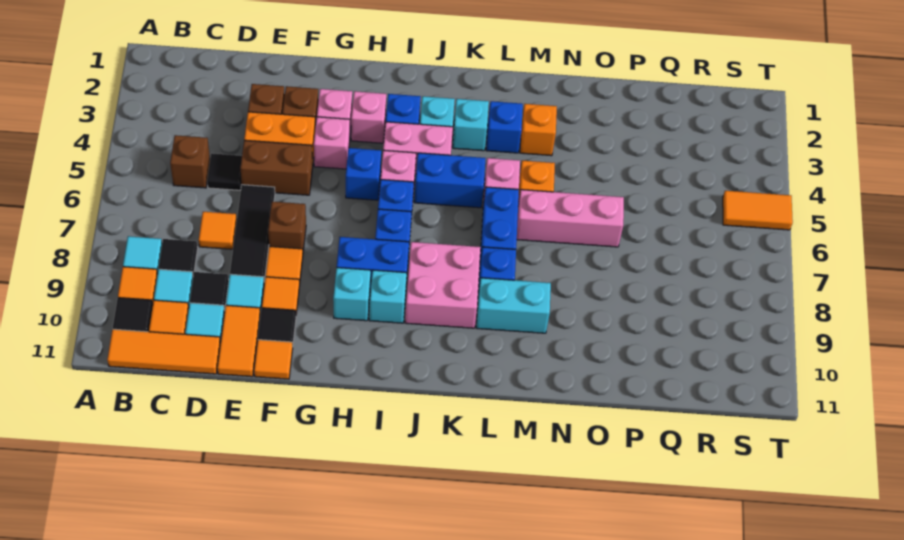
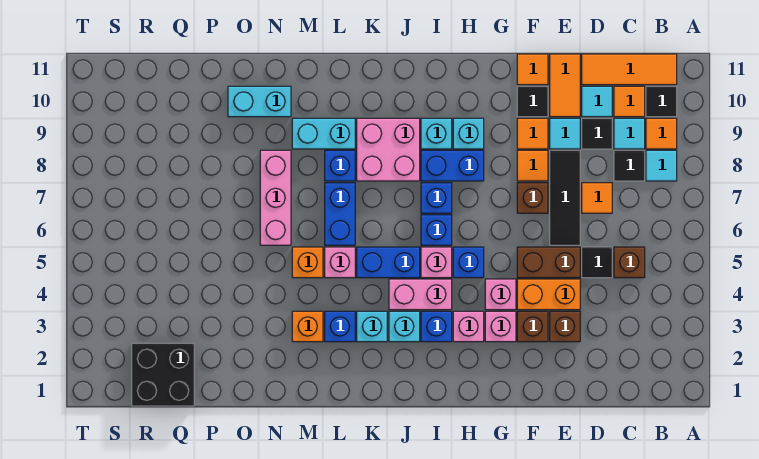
pink brick M6:O6 level 1 -> pink brick N6:N8 level 1
none -> cyan brick N10:O10 level 1
none -> black brick Q1:R2 level 1
orange tile S5:T5 level 1 -> none

